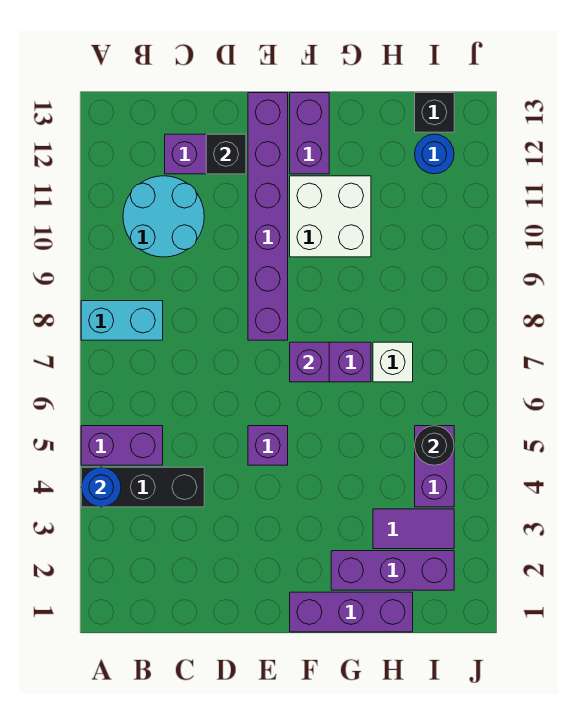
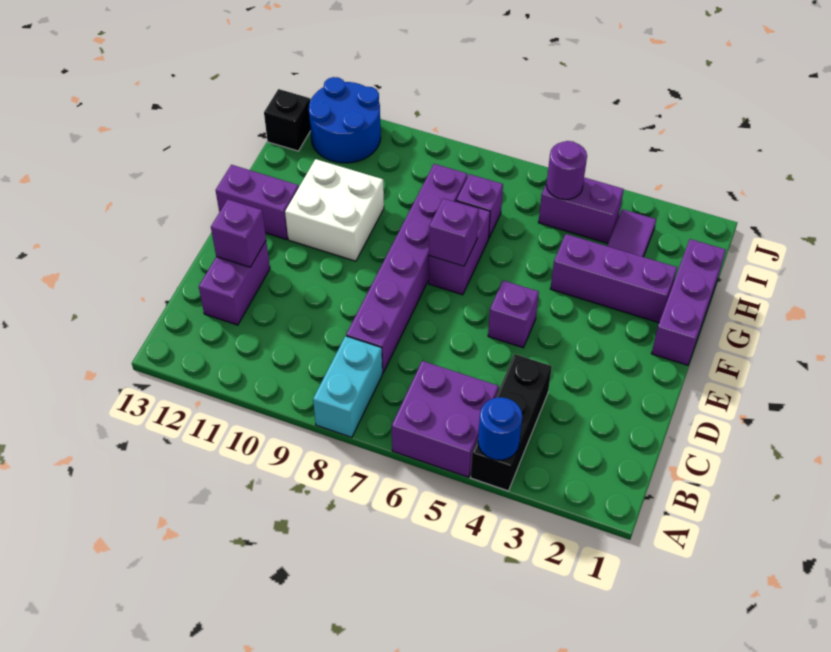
purple brick A5:B5 level 1 -> purple brick A5:B6 level 1
cyan round brick B10:C11 level 1 -> none
black brick D12 level 2 -> purple brick D12 level 2
purple brick E8:E13 level 1 -> purple brick C8:H8 level 1
purple brick G2:I2 level 1 -> purple brick G2:G4 level 1
white brick H7 level 1 -> purple brick H7 level 1
black round brick I5 level 2 -> purple round brick I5 level 2
blue round brick I12 level 1 -> blue round brick I11:J12 level 1

